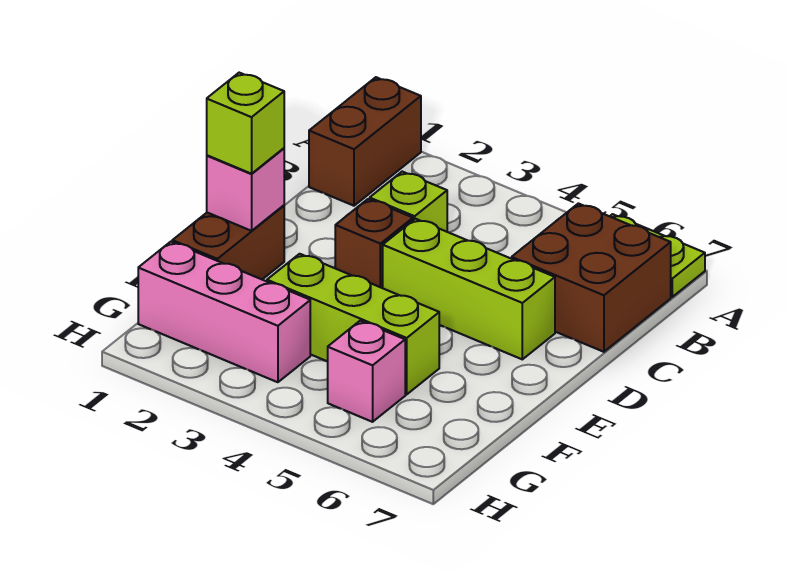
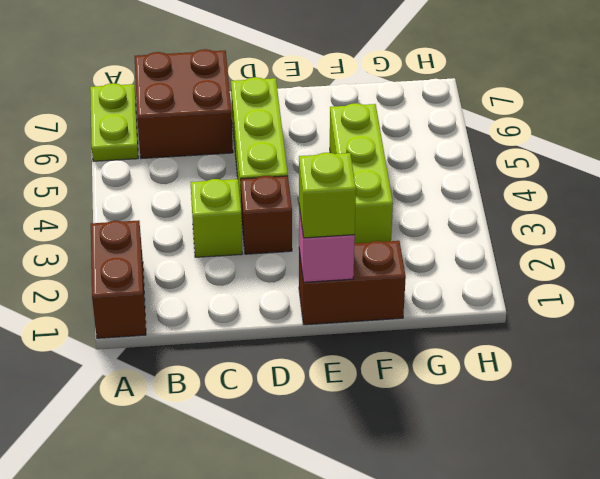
brown brick A1:B1 level 1 -> brown brick A1:A2 level 1
pink brick G1:G3 level 1 -> none
pink brick G5 level 1 -> none

